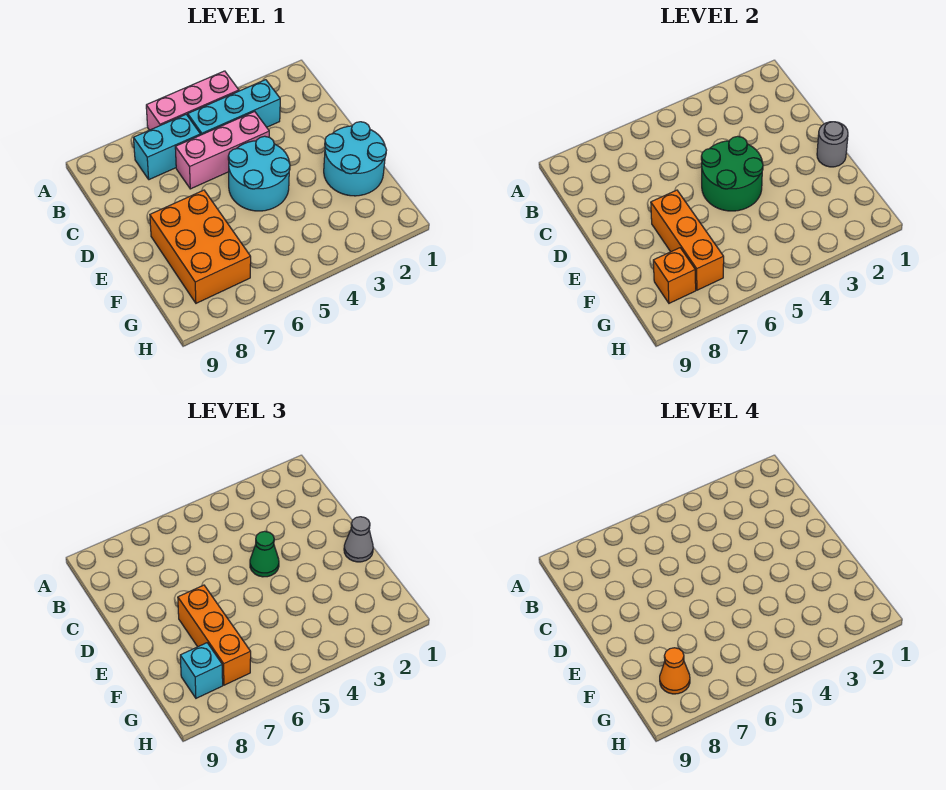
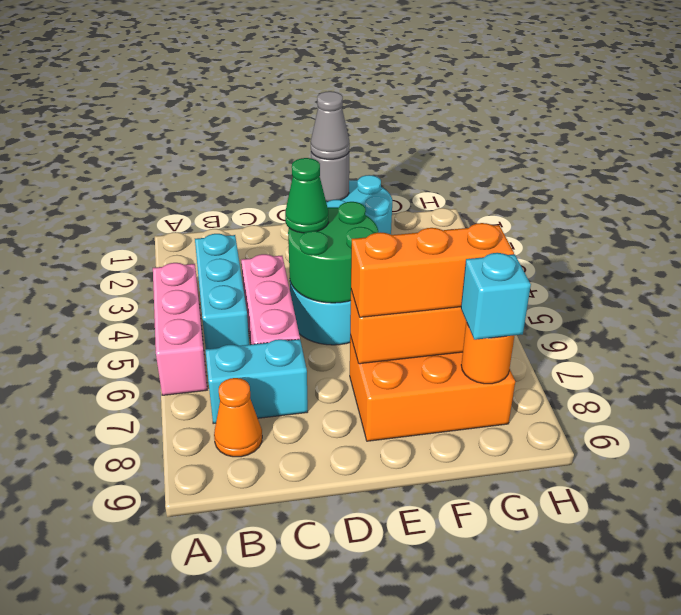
cyan brick B6:B7 level 1 -> cyan brick B7:C7 level 1
orange brick G8 level 2 -> orange round brick G8 level 2
orange cone G8 level 4 -> orange cone B8 level 1

